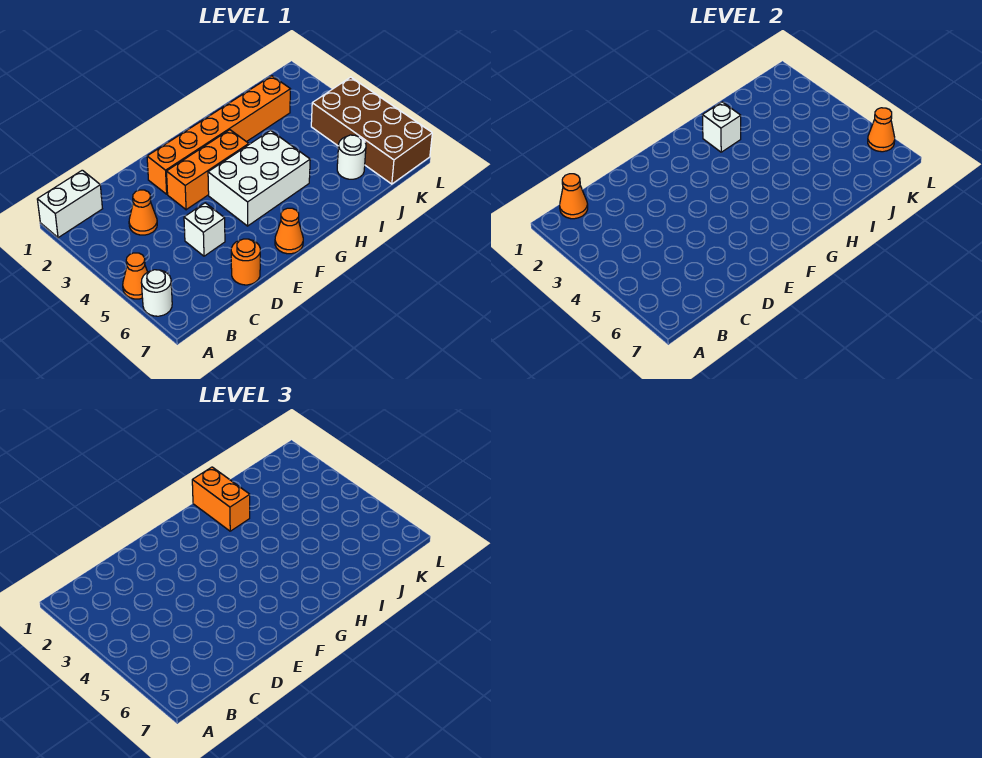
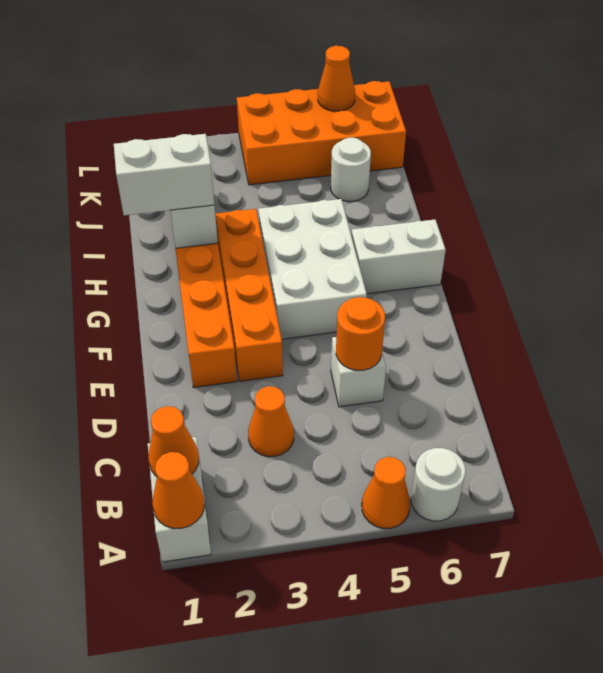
orange round brick D7 level 1 -> orange round brick D5 level 2
orange brick E3:G3 level 1 -> orange brick E3:H3 level 1
orange cone F7 level 1 -> orange cone A1 level 2
none -> white brick G6:G7 level 1
orange brick H1:H2 level 3 -> white brick H1:H2 level 3
brown brick K4:L7 level 1 -> orange brick K4:L7 level 1

